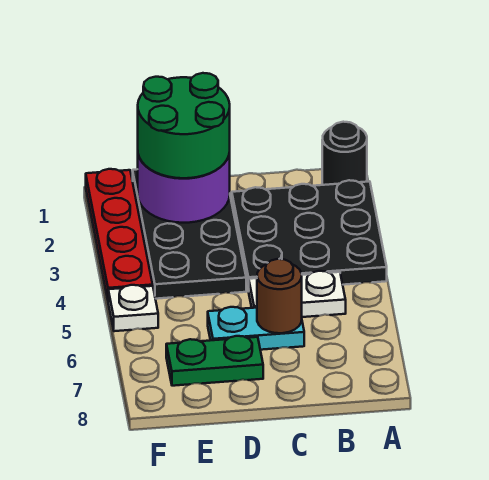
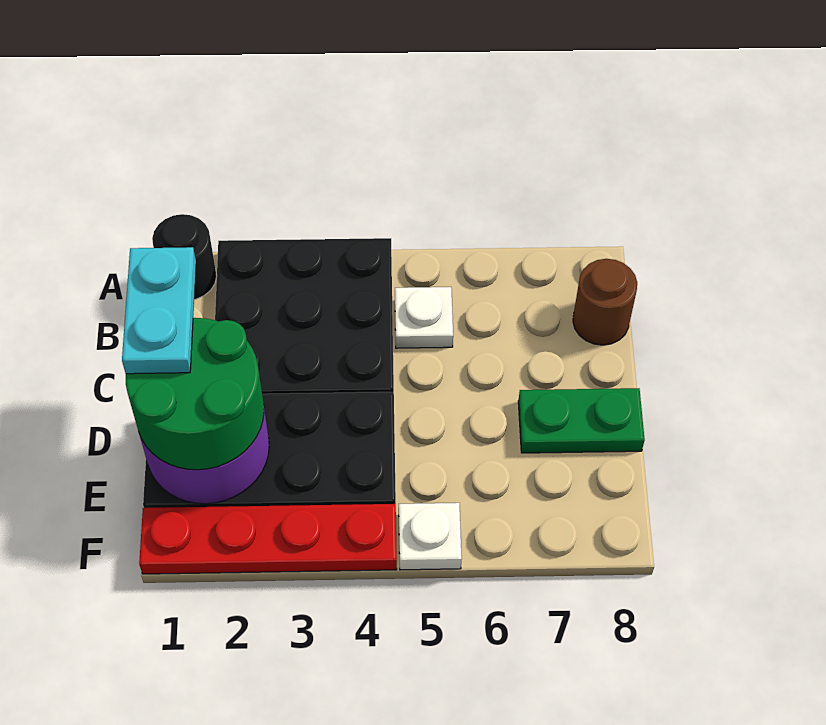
white plate B5:C5 level 1 -> white plate B5 level 1
cyan plate C6:D6 level 1 -> cyan plate C1:D1 level 4
brown round brick C6 level 2 -> brown round brick B8 level 1
green plate D7:E7 level 1 -> green plate D7:D8 level 1

